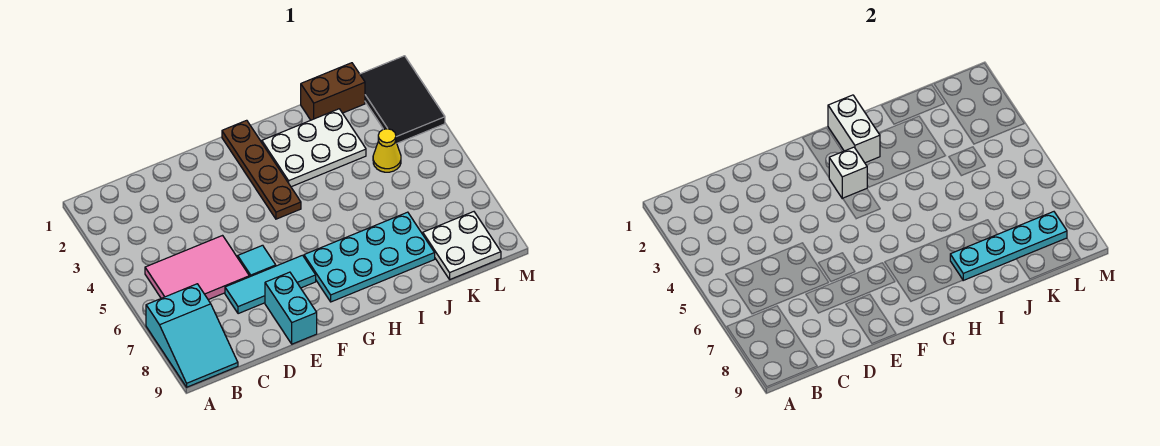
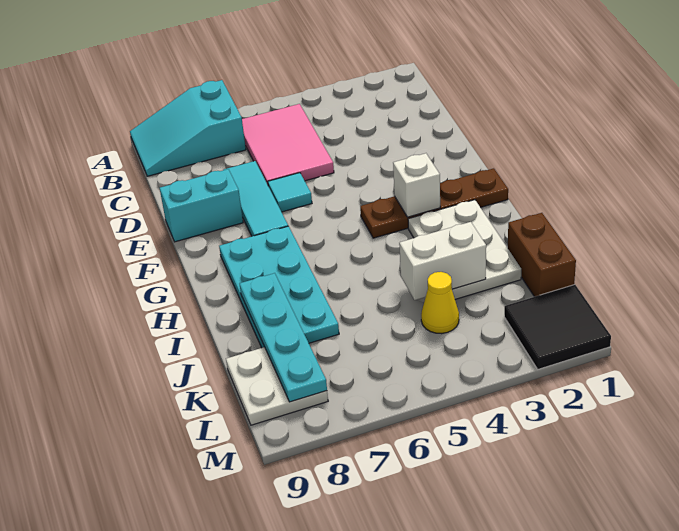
white brick H1:H2 level 2 -> white brick J3:J4 level 2
black tile L1:M3 level 1 -> black tile L1:M2 level 1

